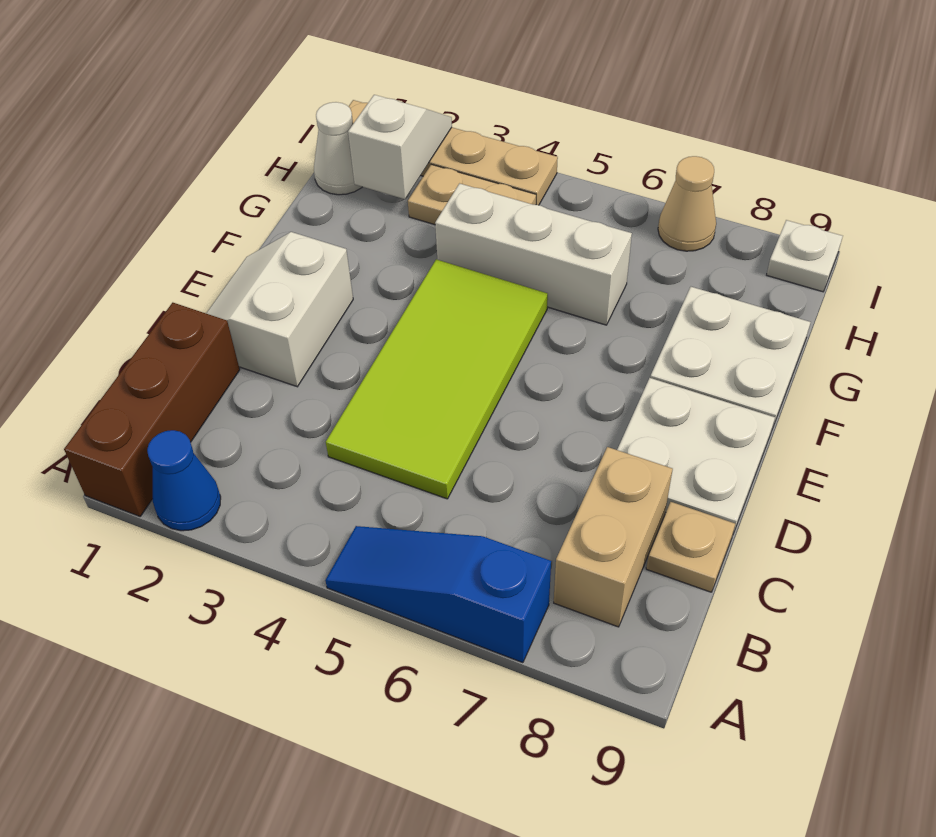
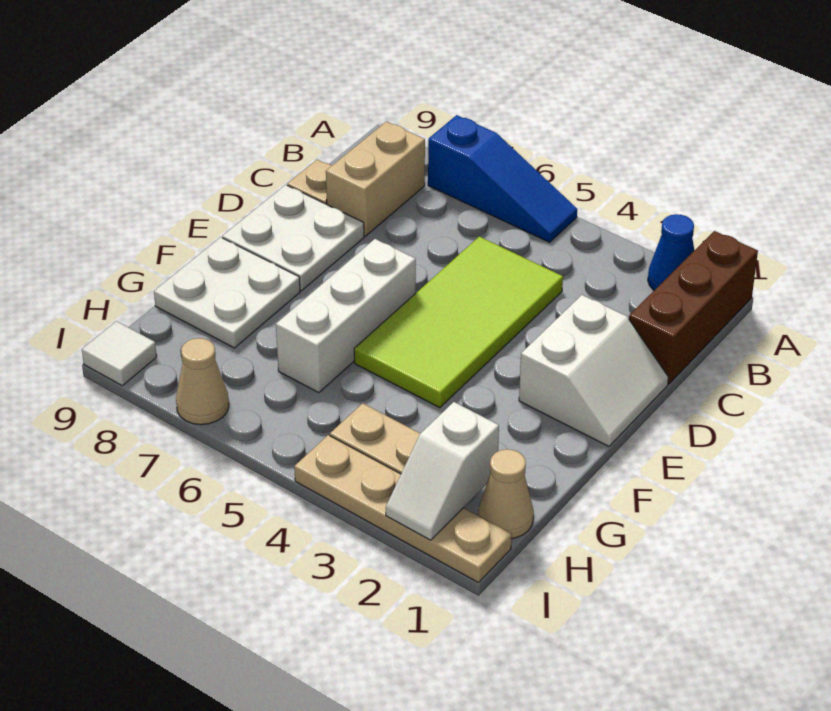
white brick G4:G6 level 1 -> white brick E6:G6 level 1
white cone H1 level 1 -> tan cone H1 level 1
white plate I9 level 1 -> white tile I9 level 1

